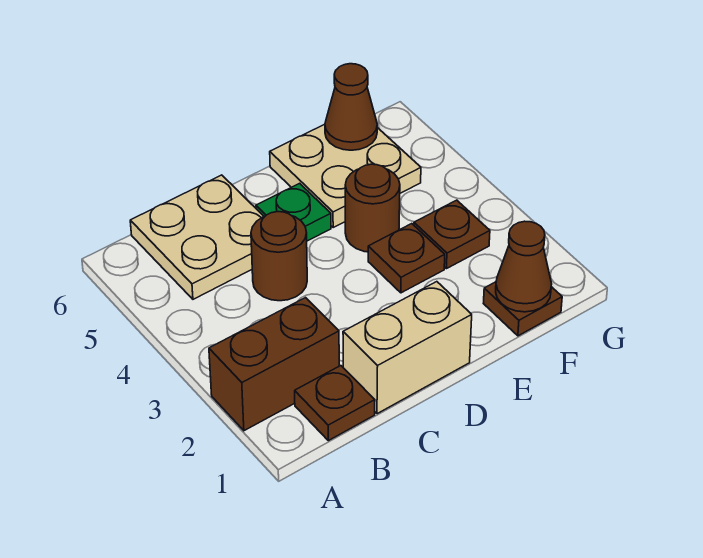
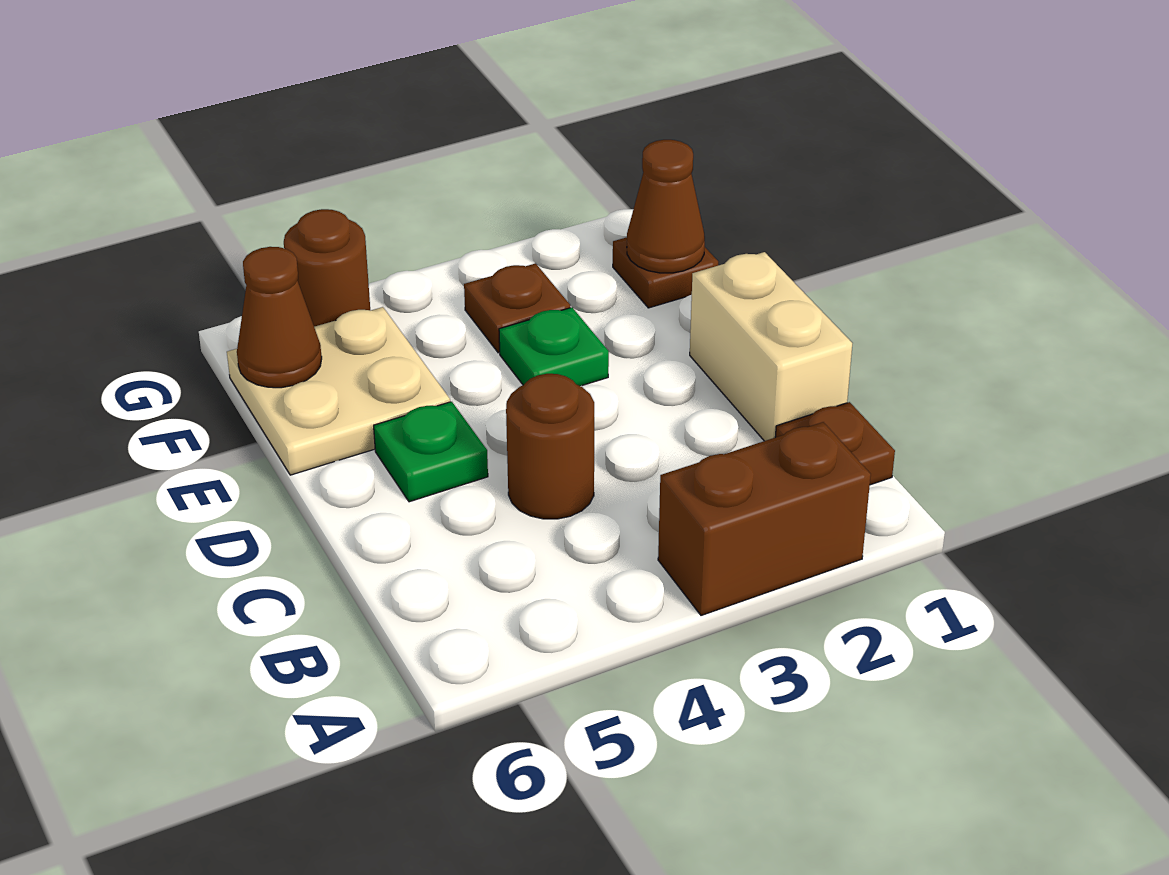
brown brick A2:B2 level 1 -> brown brick A2:A3 level 1
tan plate B5:C6 level 1 -> none
brown plate E3 level 1 -> green plate E3 level 1
brown round brick E4 level 1 -> brown round brick G5 level 1

